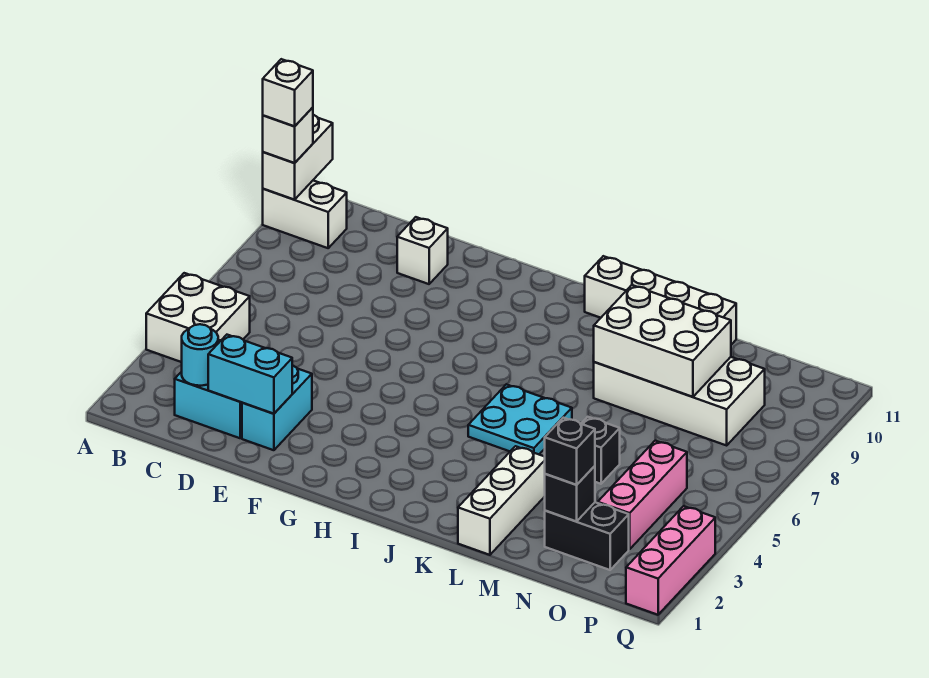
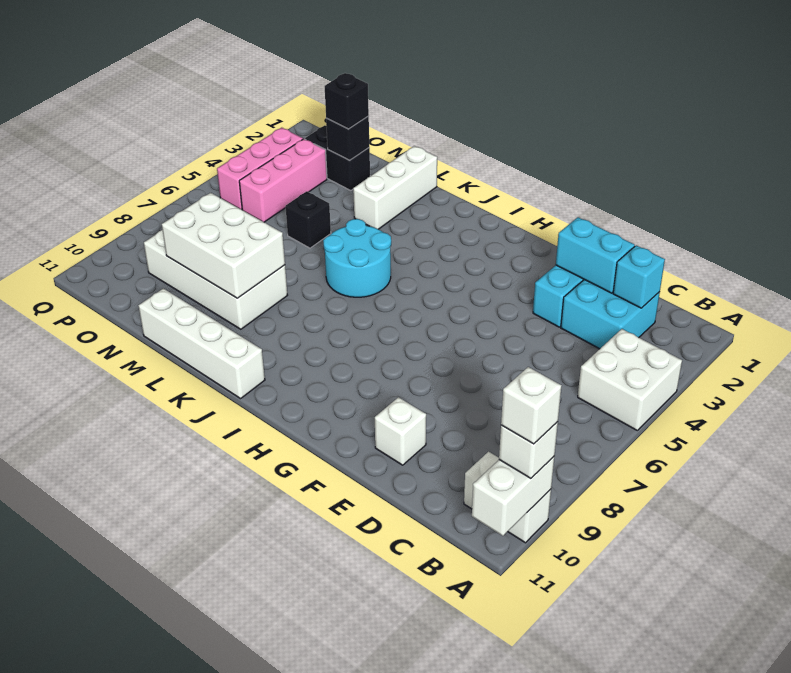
cyan round brick C2 level 2 -> cyan brick C2 level 2
cyan plate J5:K6 level 1 -> cyan round brick J5:K6 level 1
pink brick Q1:Q3 level 1 -> pink brick P3:P5 level 1

